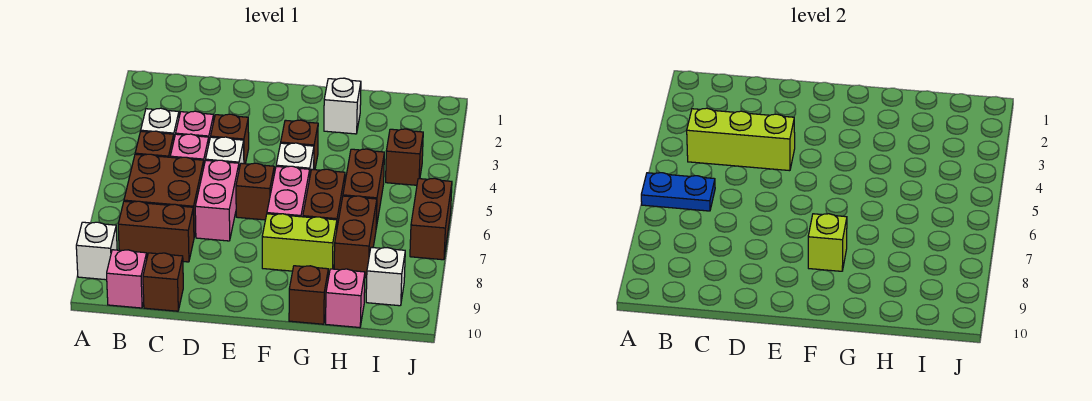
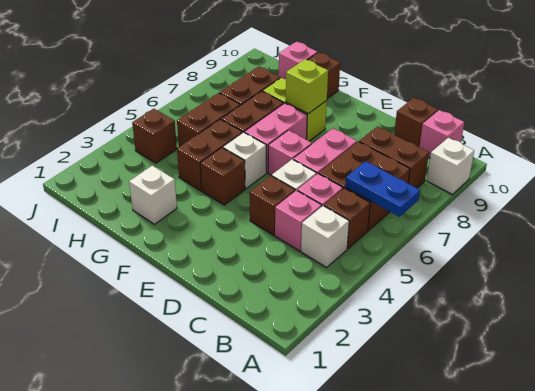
lime brick B4:D4 level 2 -> none
brown brick E6 level 1 -> pink brick E6 level 1
white brick I9 level 1 -> none
brown brick J6:J7 level 1 -> brown brick G4:G5 level 1

